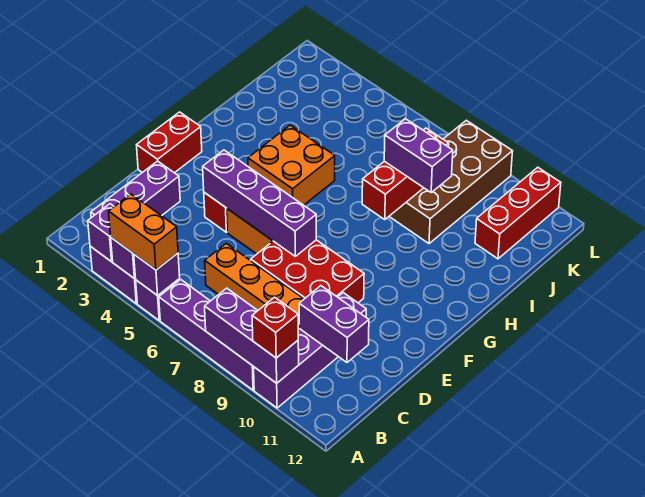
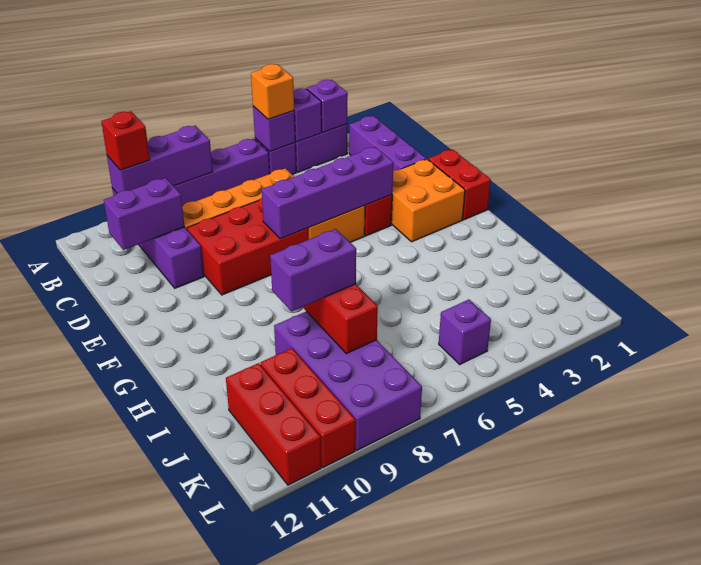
orange brick A4:A5 level 3 -> orange brick A5 level 3
orange brick G4:H5 level 1 -> orange brick E2:F3 level 1
brown brick I8:L9 level 1 -> purple brick I8:L9 level 1
none -> red brick J10:L10 level 1
none -> purple brick K5 level 1

